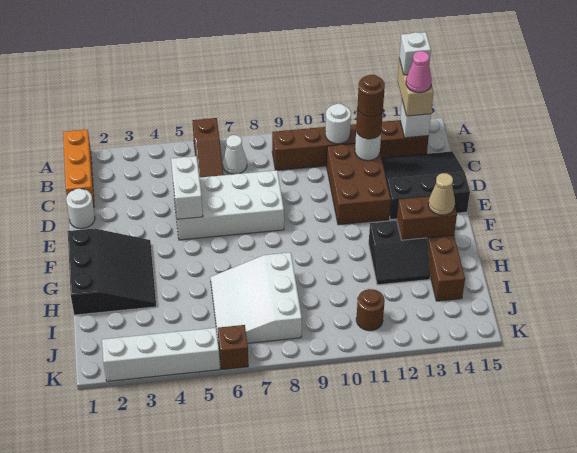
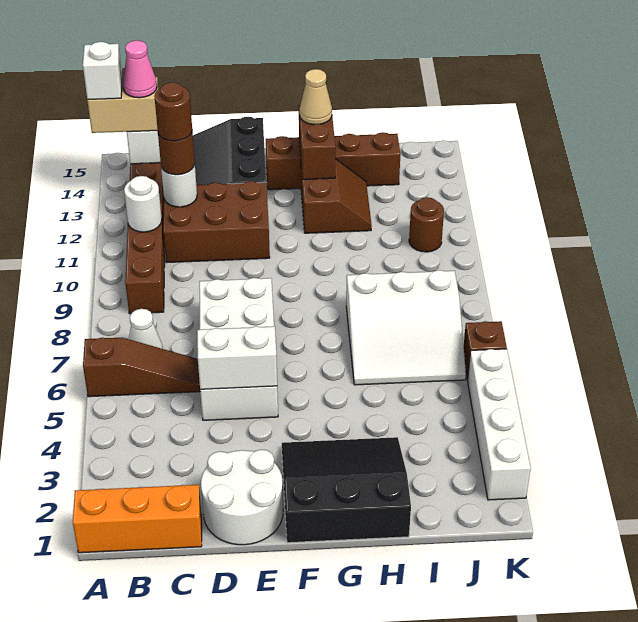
white round brick D1 level 1 -> white round brick D1:E2 level 1
black slope G12:H13 level 1 top G -> brown slope G12:H13 level 1 top G

